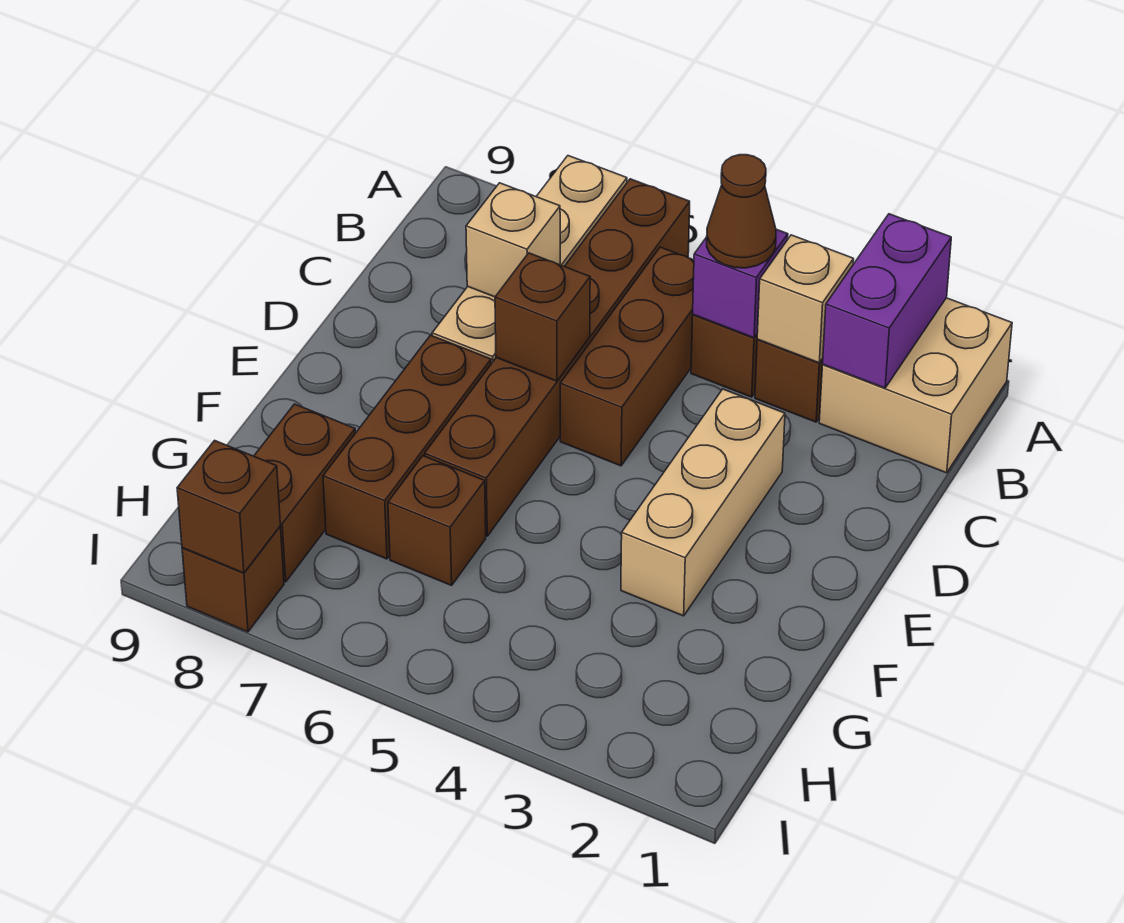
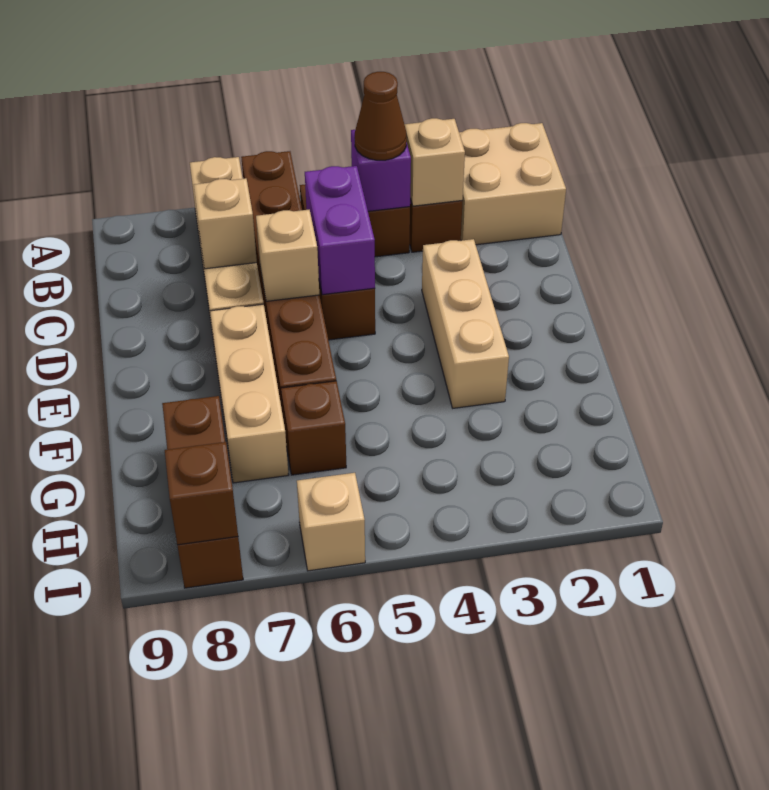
purple brick A2:B2 level 2 -> purple brick C5:D5 level 2
brown brick D6 level 2 -> tan brick D6 level 2
brown brick E7:G7 level 1 -> tan brick E7:G7 level 1
none -> tan brick I6 level 1

